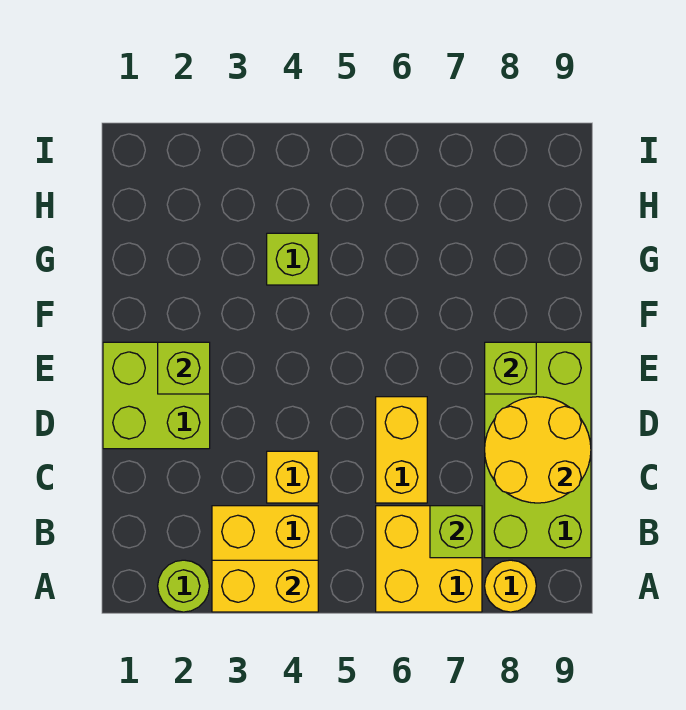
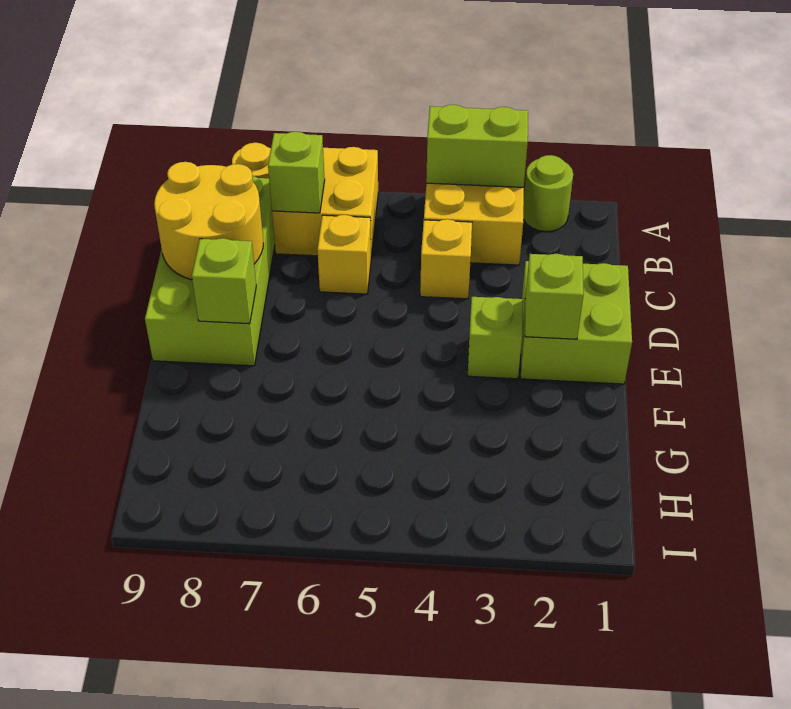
yellow brick A3:A4 level 2 -> lime brick A3:A4 level 2
yellow brick C6:D6 level 1 -> yellow brick C6 level 1
lime brick G4 level 1 -> lime brick E3 level 1

